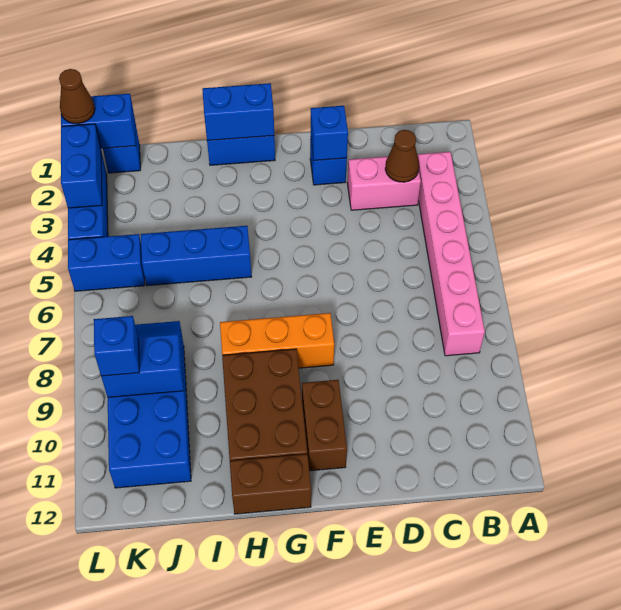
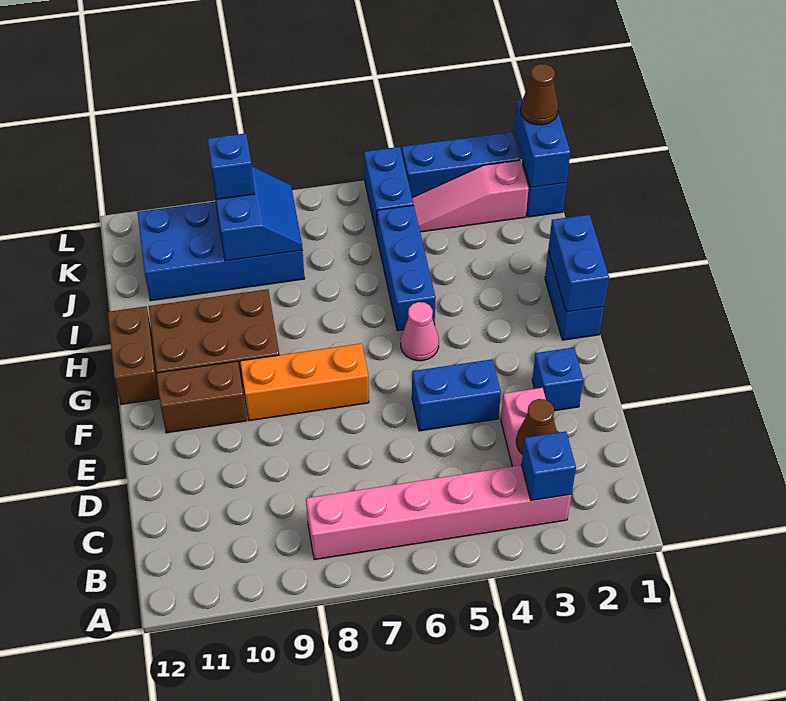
blue brick E2 level 2 -> blue brick B3 level 2
orange brick F8:H8 level 1 -> orange brick F7:F9 level 1
none -> pink cone G5 level 1
none -> pink slope K2:K4 level 1 top 2
blue brick L2:L3 level 2 -> blue brick E4:E5 level 1

